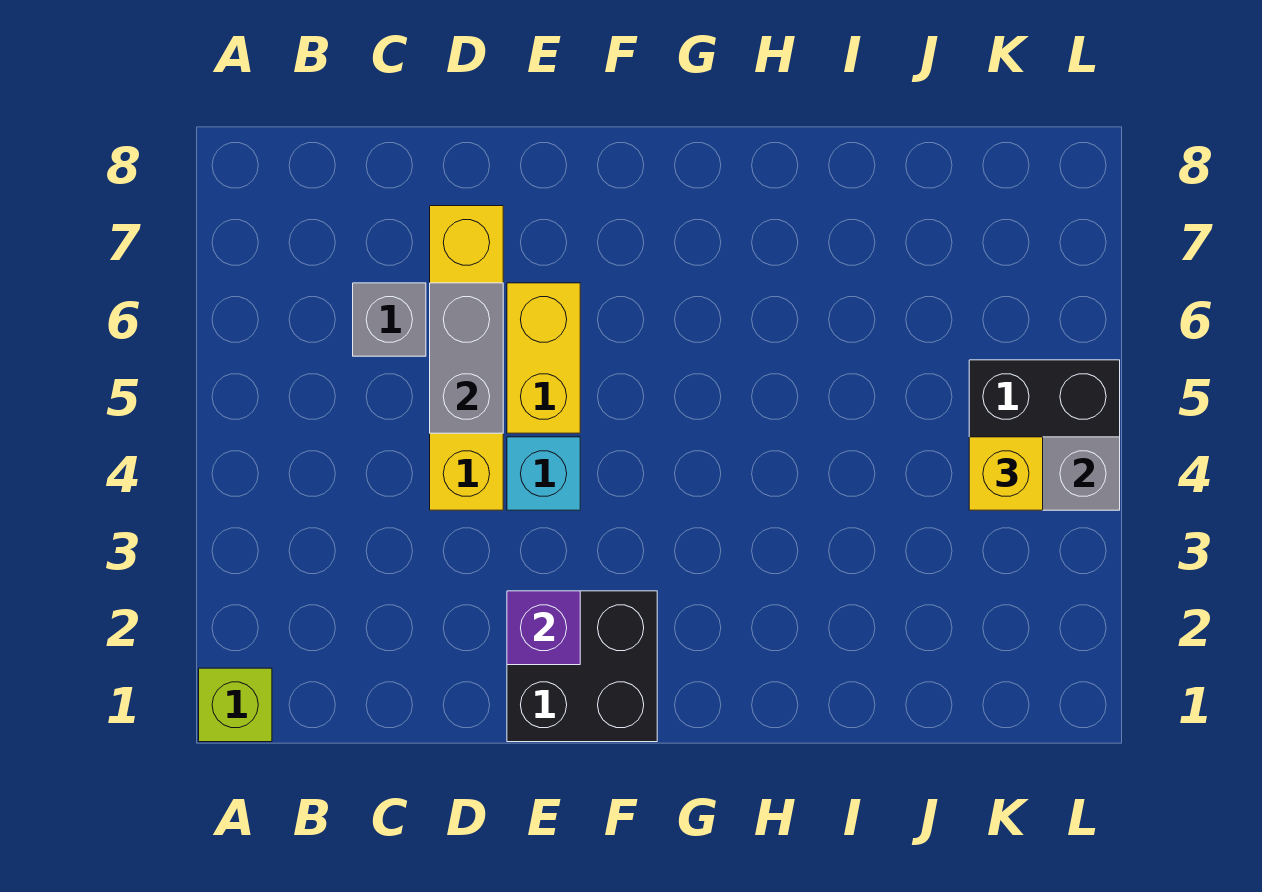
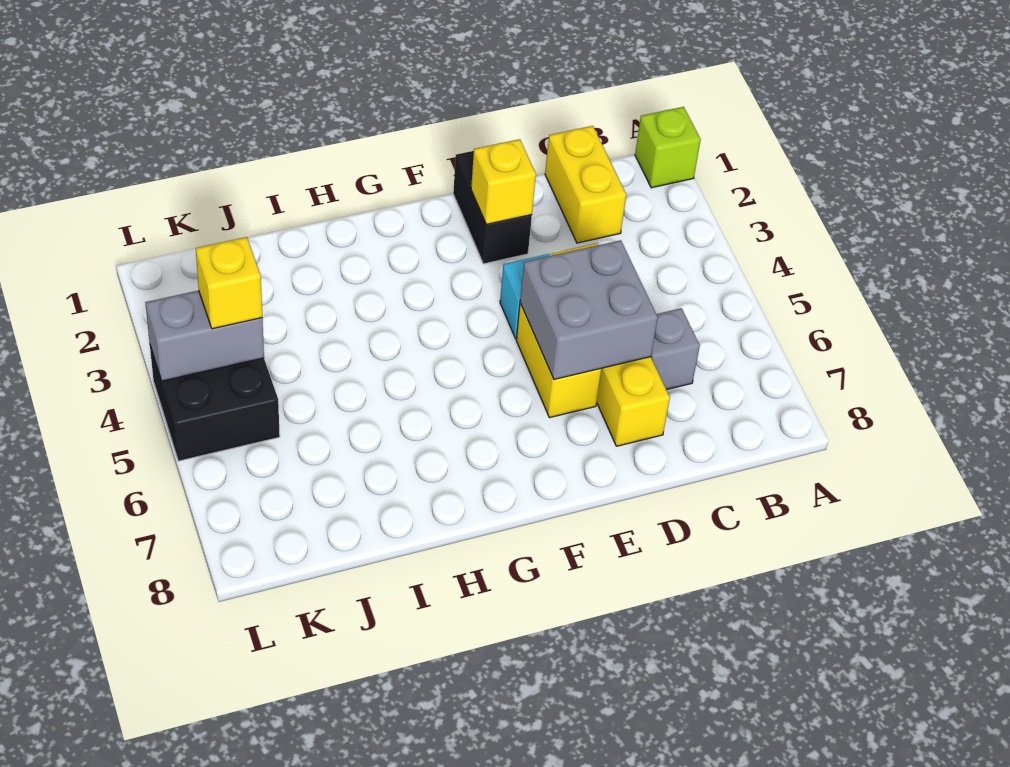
none -> yellow brick C1:C2 level 1
grey brick D5:D6 level 2 -> grey brick D5:E6 level 2
black brick E1:F2 level 1 -> black brick E1:E2 level 1
purple brick E2 level 2 -> yellow brick E2 level 2

